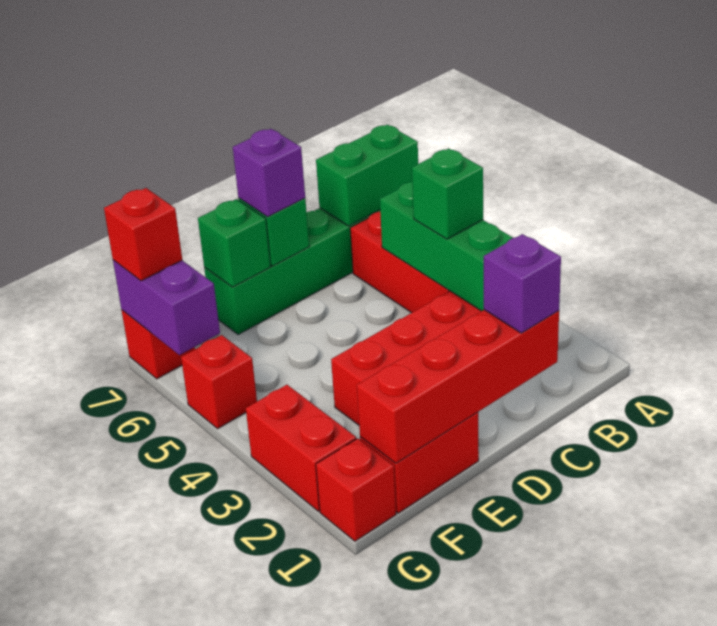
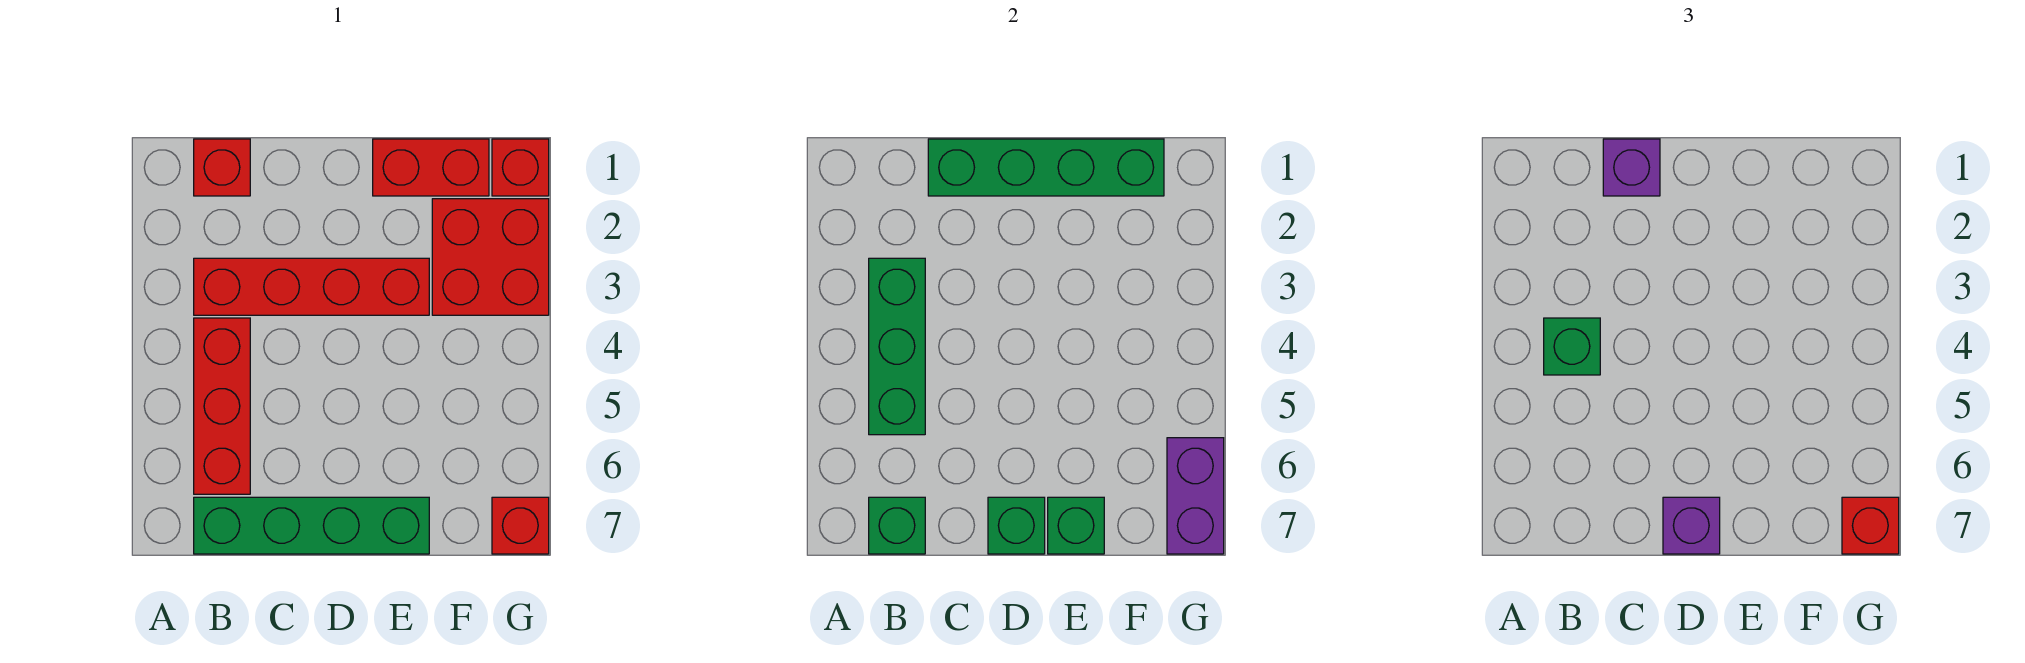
green brick A7:B7 level 2 -> green brick B7 level 2
red brick C1:F1 level 2 -> green brick C1:F1 level 2
red brick G2:G3 level 1 -> red brick F2:G3 level 1
red brick G5 level 1 -> red brick B1 level 1

